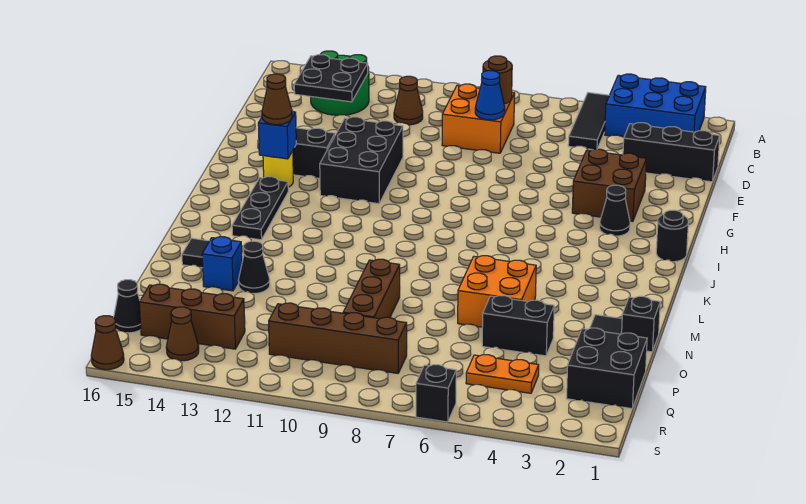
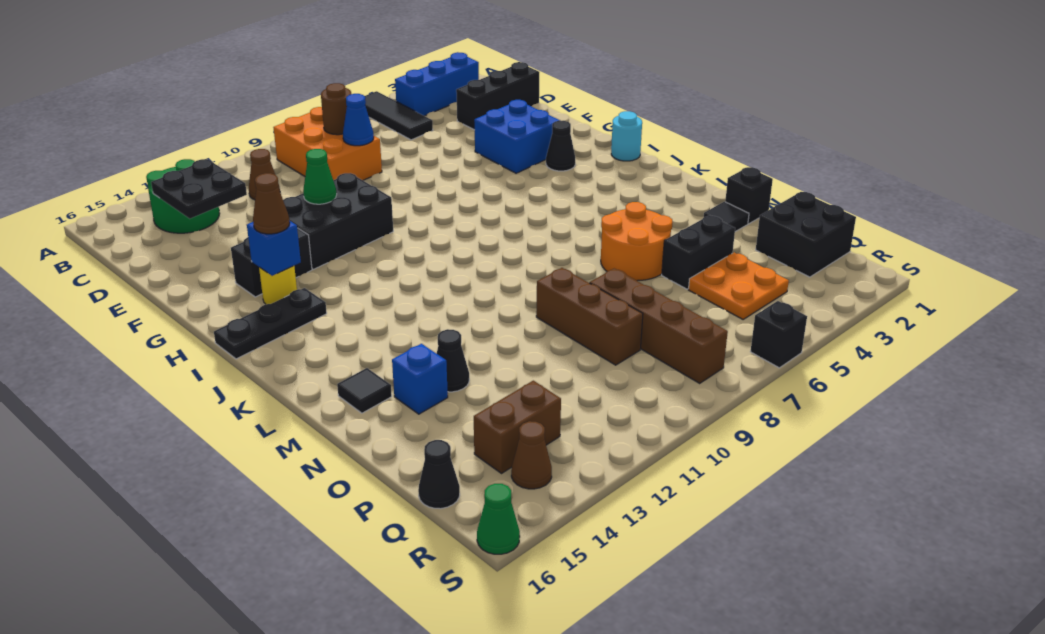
blue brick A2:B4 level 1 -> blue brick B2:B4 level 1
orange brick C8:D9 level 1 -> orange brick B8:D9 level 1
brown brick F3:G4 level 1 -> blue brick F3:G4 level 1
black brick F11:H12 level 1 -> black brick F10:G12 level 1
none -> green cone F11 level 2
black round brick I1 level 1 -> cyan round brick I1 level 1
black plate I14:K14 level 1 -> black plate I14:I16 level 1
orange brick M5:N6 level 1 -> orange round brick M5:N6 level 1
orange plate Q4:Q5 level 1 -> orange plate P4:Q5 level 1
brown brick Q8:Q11 level 1 -> brown brick O8:R8 level 1
brown brick Q13:Q15 level 1 -> brown brick Q13:Q14 level 1
brown cone S16 level 1 -> green cone S16 level 1

